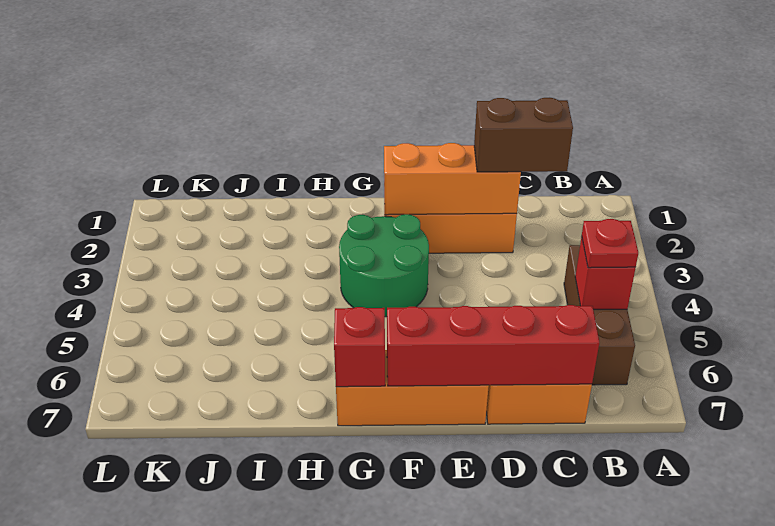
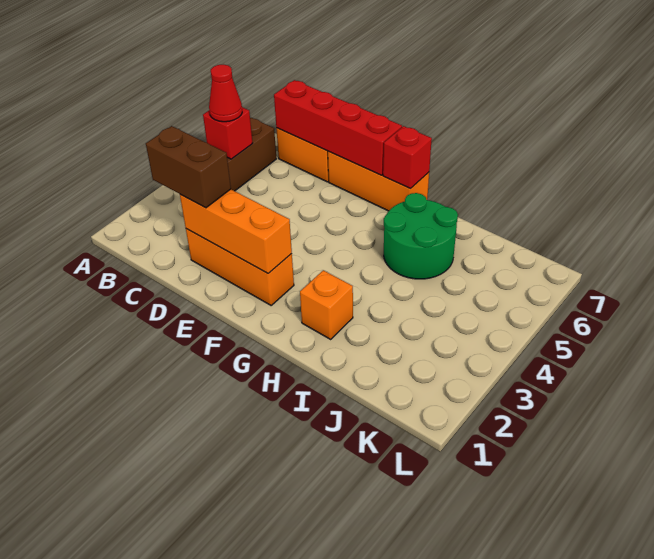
red plate B5 level 3 -> red cone B5 level 3
green round brick F3:G4 level 1 -> green round brick H5:I6 level 1
none -> orange brick H2 level 1

